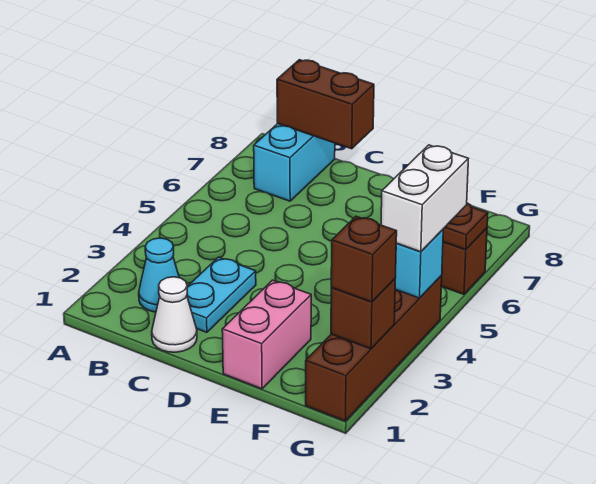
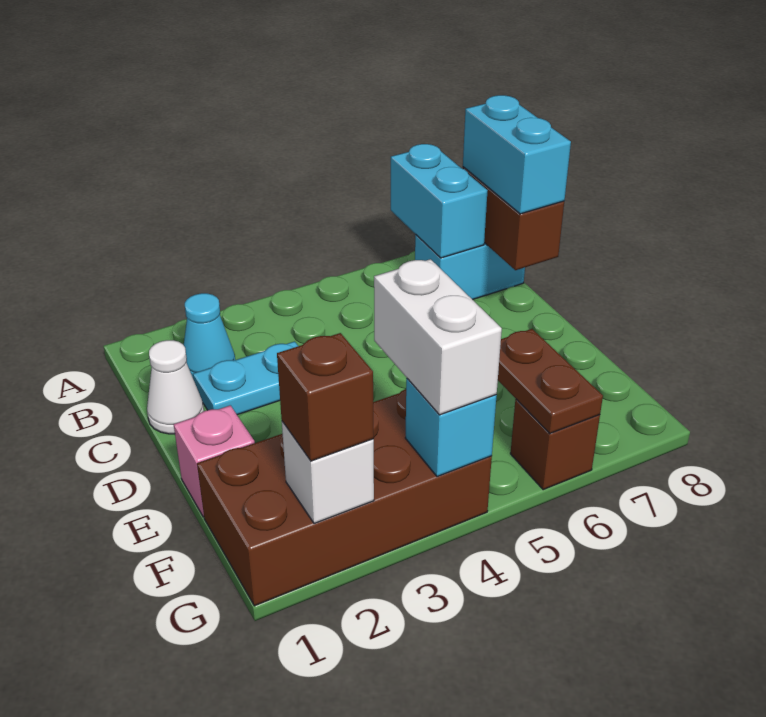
none -> cyan brick A7:B7 level 2
none -> cyan brick B8:C8 level 3
pink brick E1:E2 level 1 -> pink brick E1 level 1
brown brick G1:G4 level 1 -> brown brick F1:G4 level 1
brown brick G2 level 2 -> white brick G2 level 2
white brick G4:G5 level 3 -> white brick F4:G4 level 3

